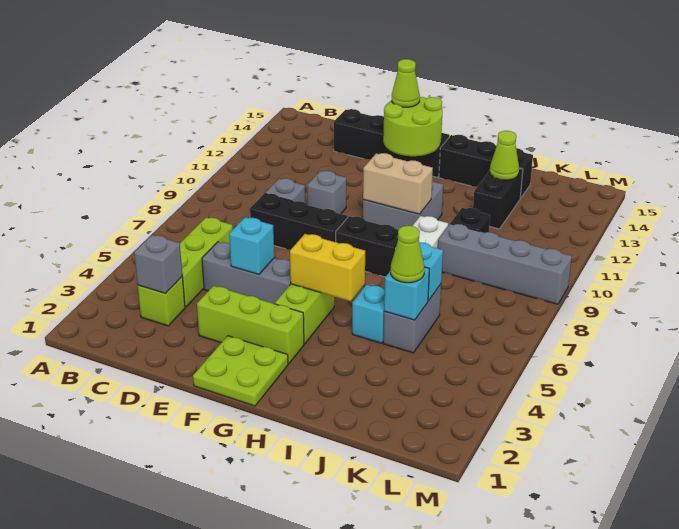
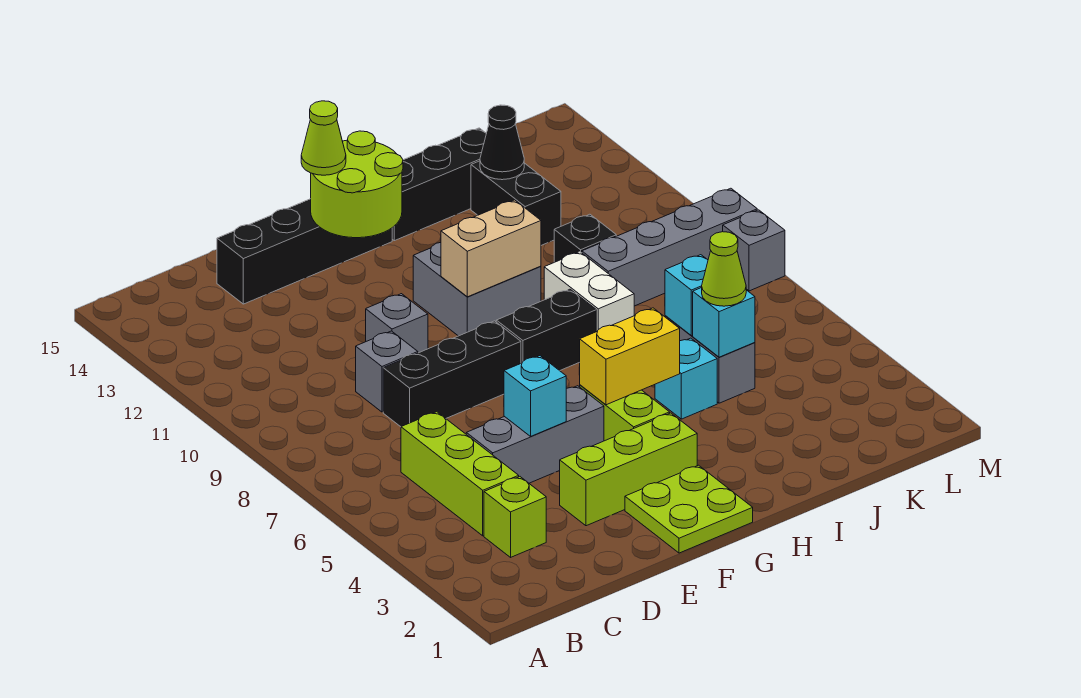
grey brick C3 level 2 -> grey brick M8 level 1
lime cone J13 level 2 -> black cone J13 level 2

